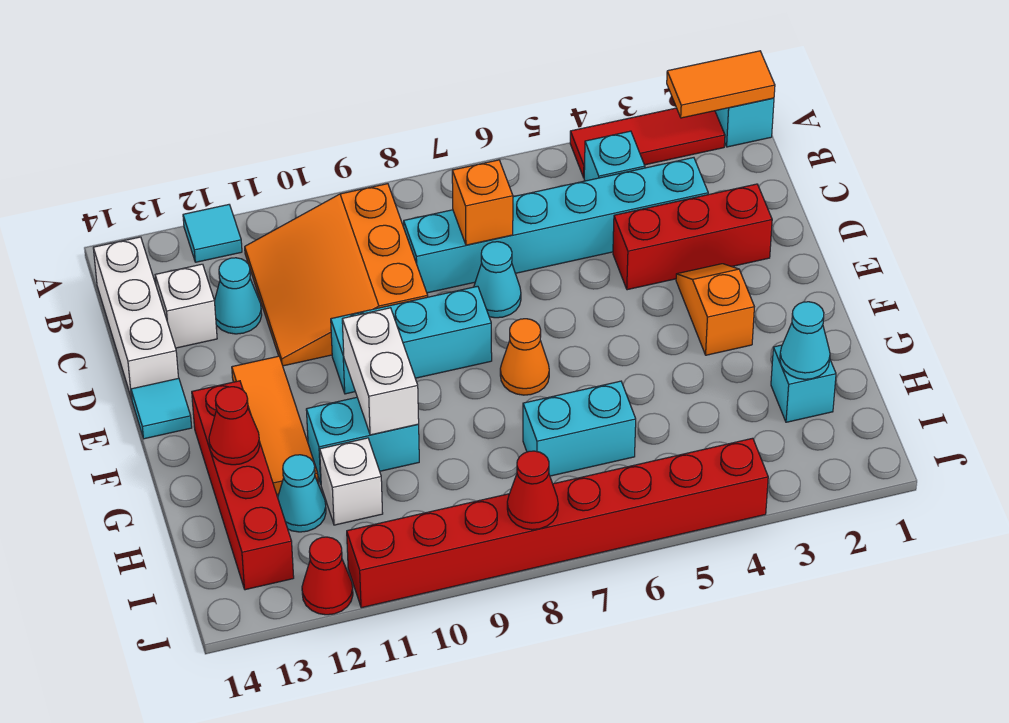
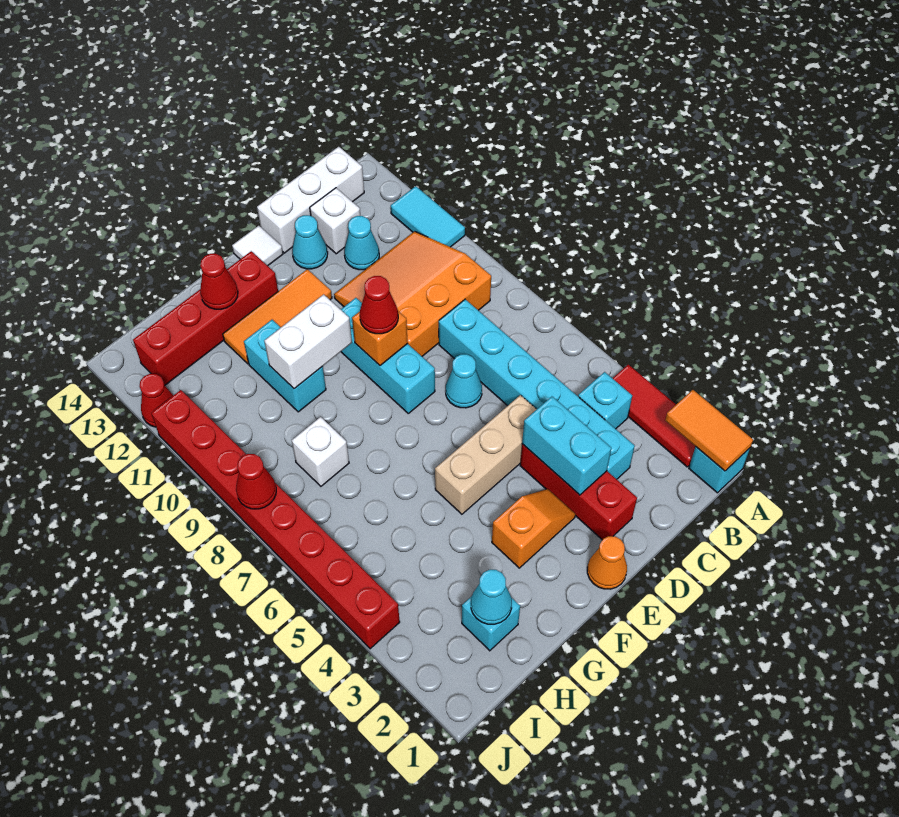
cyan tile A12 level 1 -> cyan tile A11:A12 level 1
orange brick C7 level 2 -> orange brick E9 level 2
none -> tan brick D5:F5 level 1
none -> red cone E9 level 3
cyan tile E14 level 1 -> white tile E14 level 1
orange cone F7 level 1 -> orange cone E1 level 1
cyan brick H6:H7 level 1 -> cyan brick D3:D4 level 2
white brick H11 level 1 -> white brick H8 level 1
cyan cone H12 level 1 -> cyan cone D13 level 1

